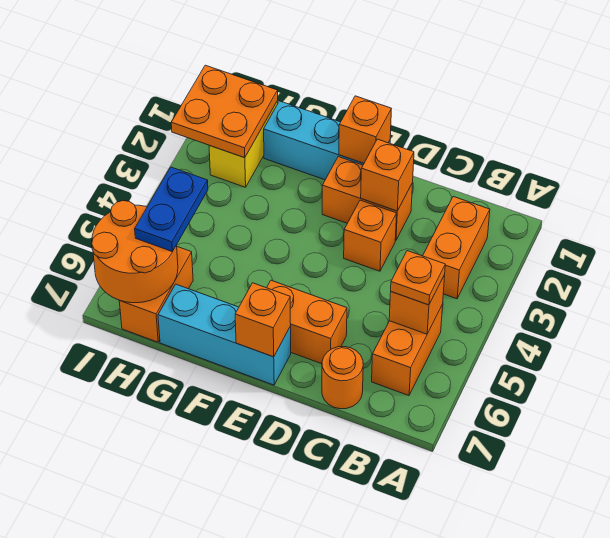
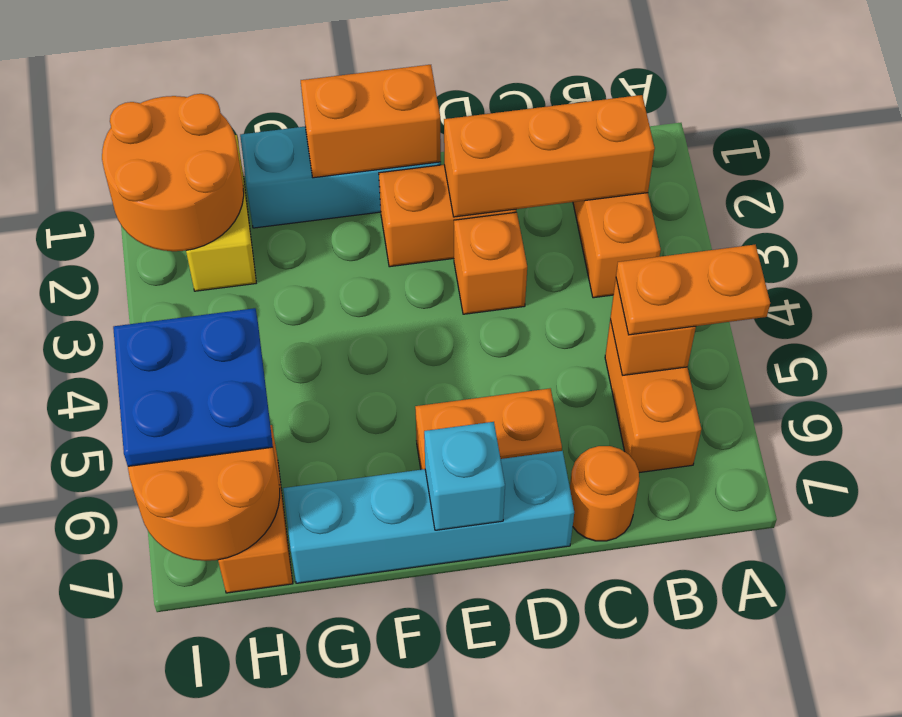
orange plate B5 level 3 -> orange plate A5:B5 level 3
orange brick D2 level 2 -> orange brick B2:D2 level 2
orange brick E1 level 2 -> orange brick E1:F1 level 2
cyan brick E7:G7 level 1 -> cyan brick D7:G7 level 1
orange brick E7 level 2 -> cyan brick E7 level 2
orange plate H1:I2 level 2 -> orange round brick H1:I2 level 2
blue plate H5:H6 level 3 -> blue plate H5:I6 level 3

